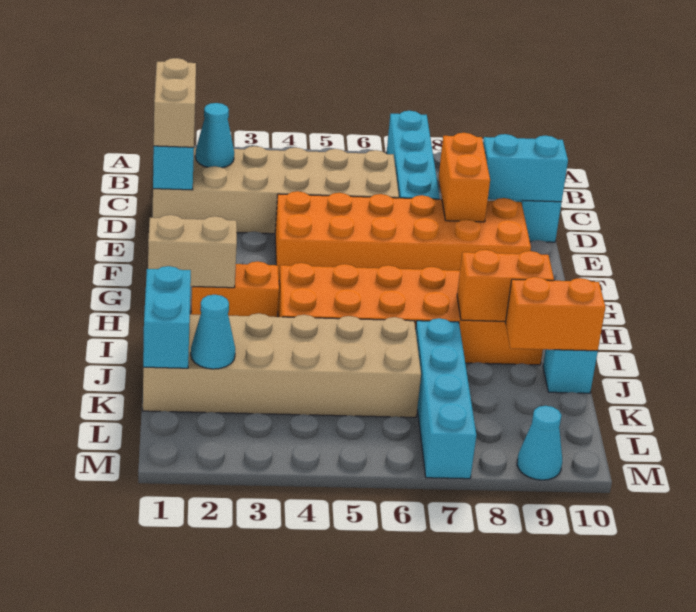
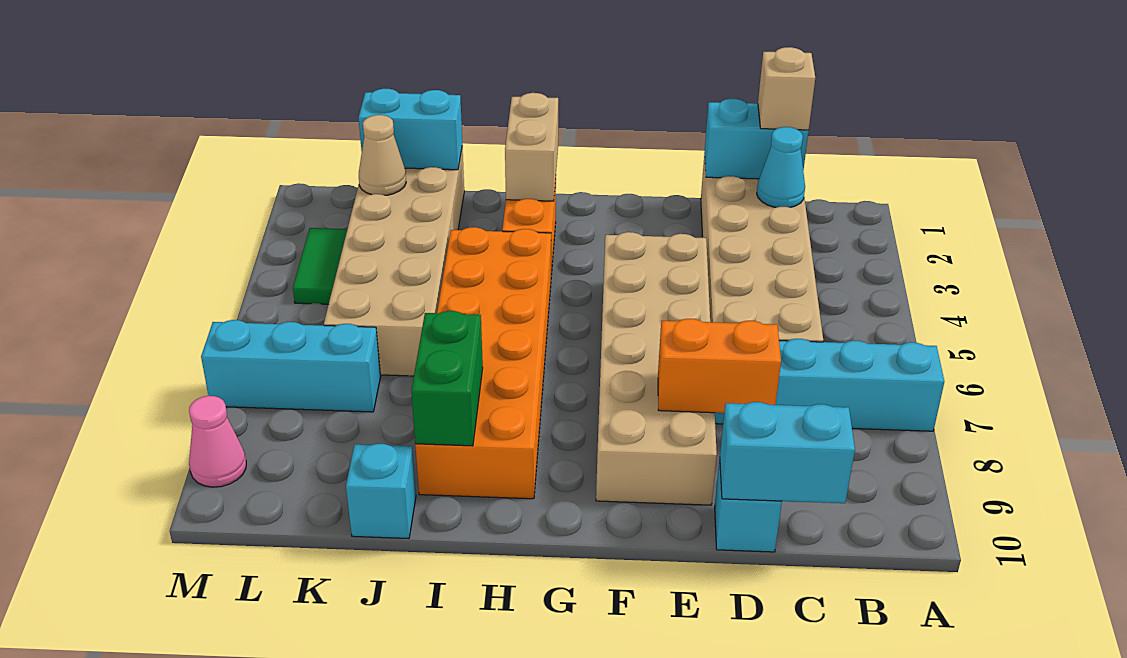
tan brick C1:D1 level 3 -> tan brick C1 level 3
cyan brick D9:D10 level 2 -> cyan brick C10:D10 level 2
orange brick E4:F9 level 1 -> tan brick E4:F9 level 1
orange brick I8:I9 level 2 -> green brick I8:I9 level 2
cyan brick J7:M7 level 1 -> cyan brick K7:M7 level 1
orange brick J9:J10 level 2 -> none
cyan cone K2 level 2 -> tan cone K2 level 2
none -> green tile L3:L4 level 1
cyan cone M9 level 1 -> pink cone M9 level 1

